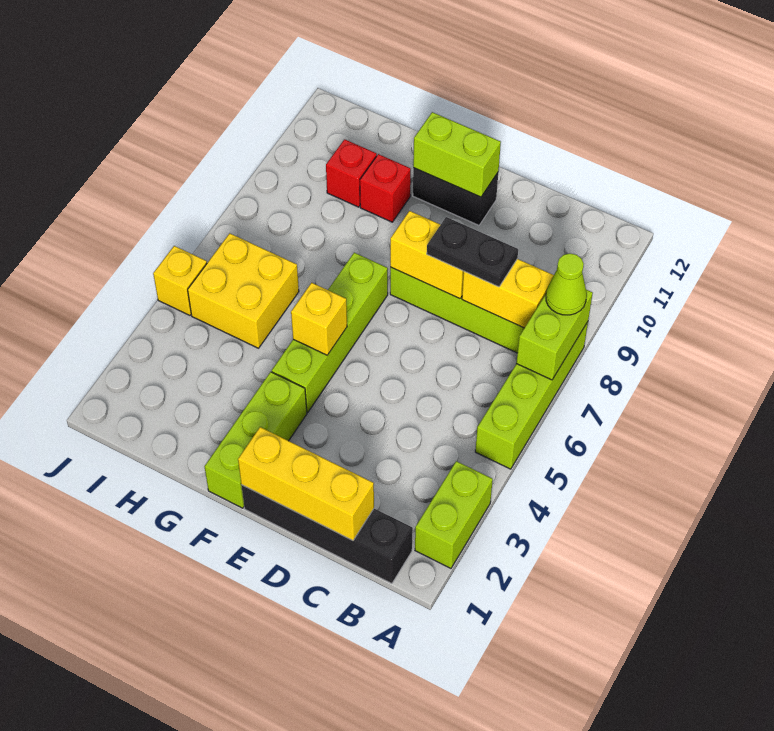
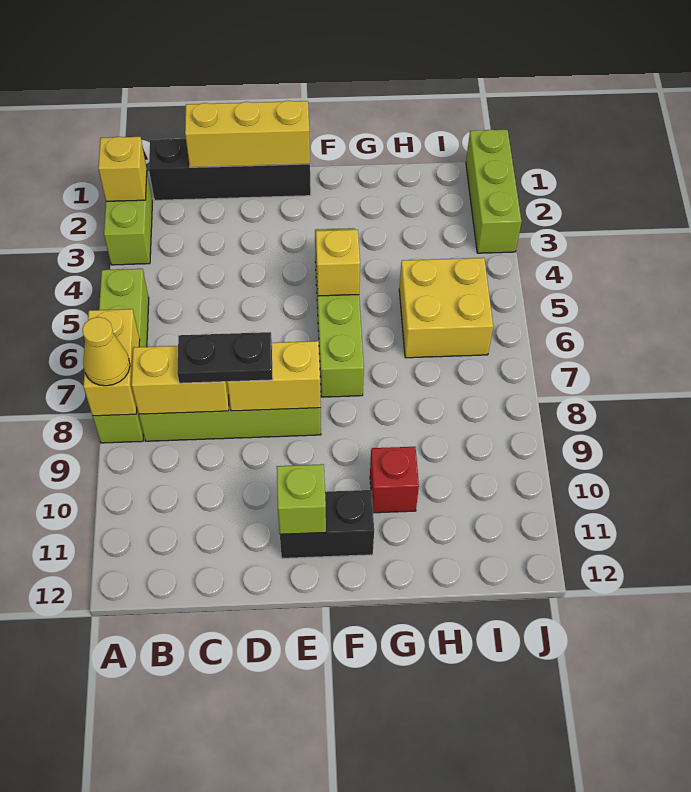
lime brick A7:A8 level 2 -> yellow brick A7:A8 level 2
lime cone A8 level 3 -> yellow cone A8 level 3
lime brick E11:F11 level 2 -> lime brick E11 level 2
lime brick F1:F3 level 1 -> lime brick J1:J3 level 1
red brick H10 level 1 -> none
yellow brick J5 level 1 -> yellow brick A2 level 2

